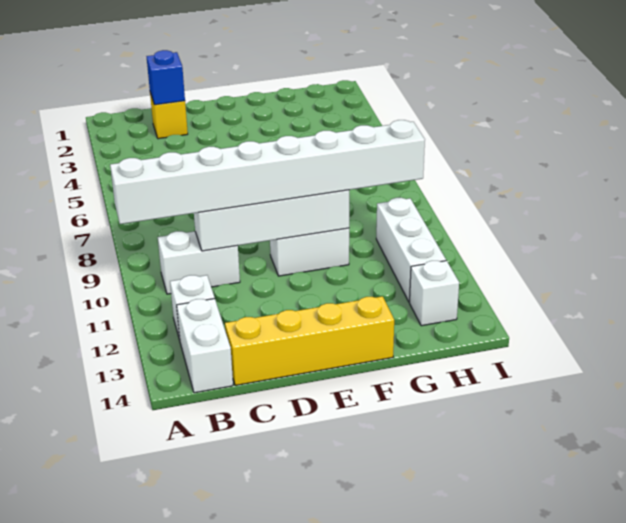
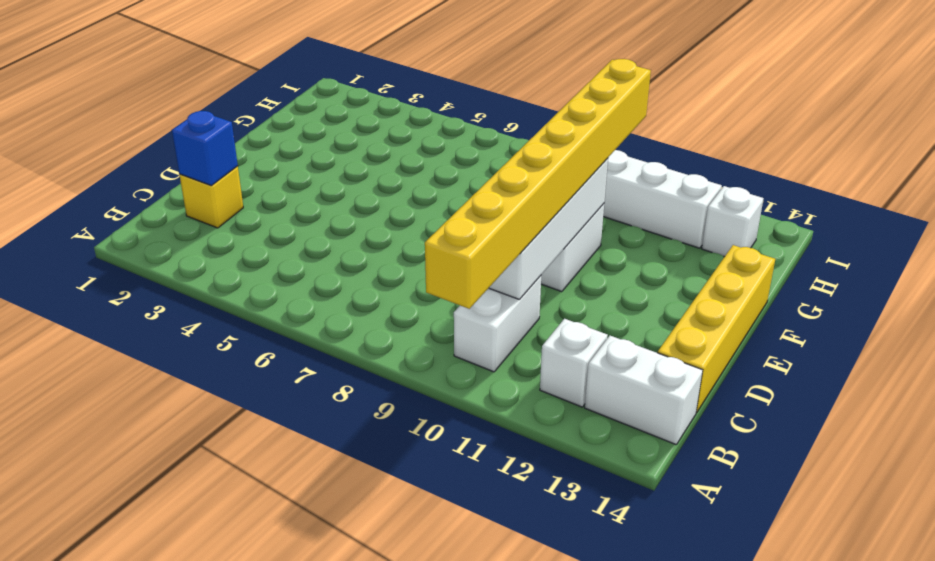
white brick A10:H10 level 3 -> yellow brick A10:H10 level 3

